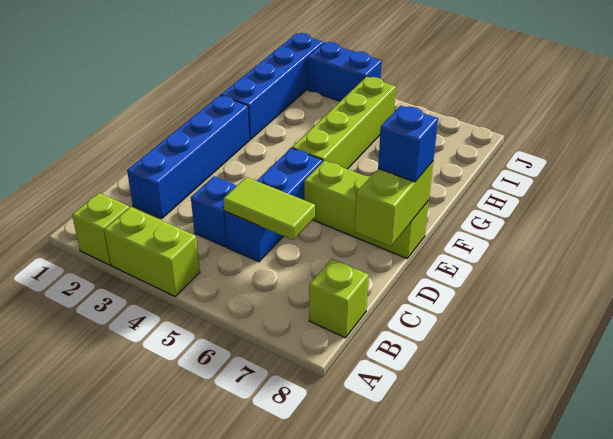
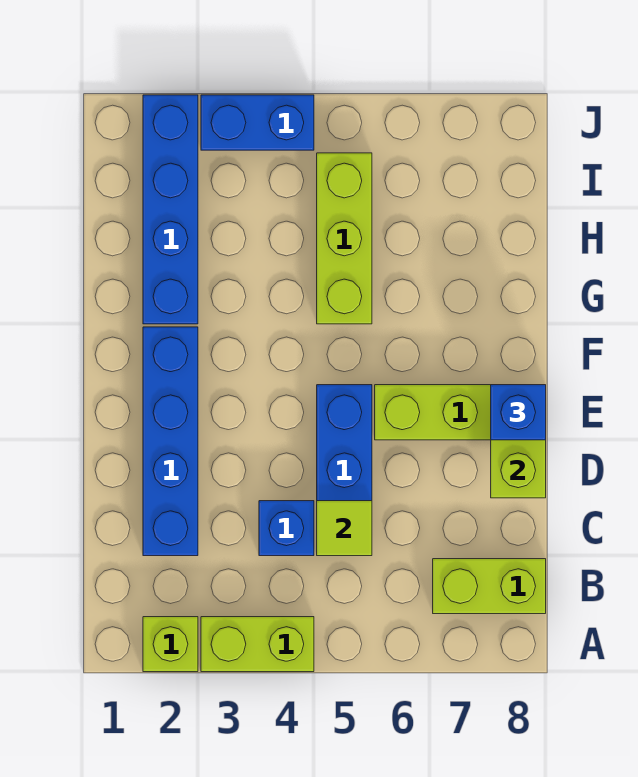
lime brick B8 level 1 -> lime brick B7:B8 level 1
lime tile C5:C6 level 2 -> lime tile C5 level 2
lime brick F5:I5 level 1 -> lime brick G5:I5 level 1

